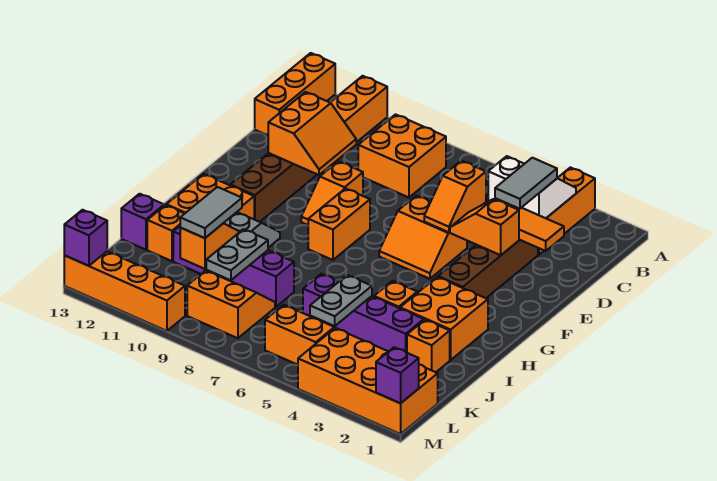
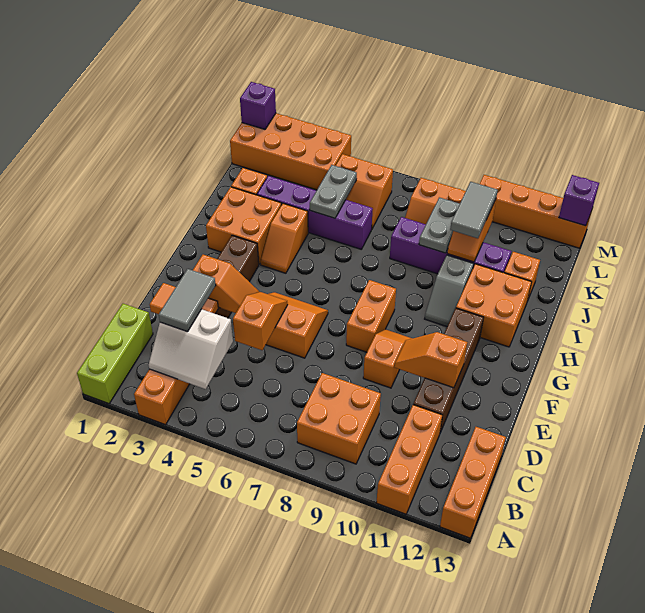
none -> lime brick A1:C1 level 1
orange slope D10:E11 level 2 top 11 -> orange slope E10:E11 level 2 top 11
purple brick J13 level 1 -> none

